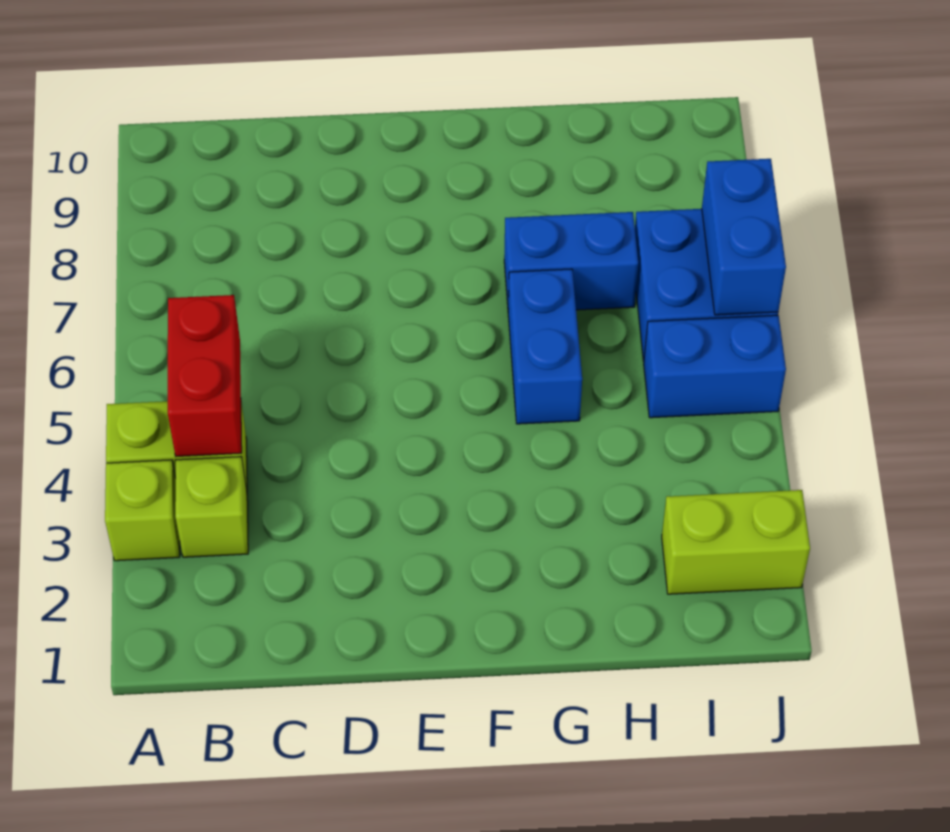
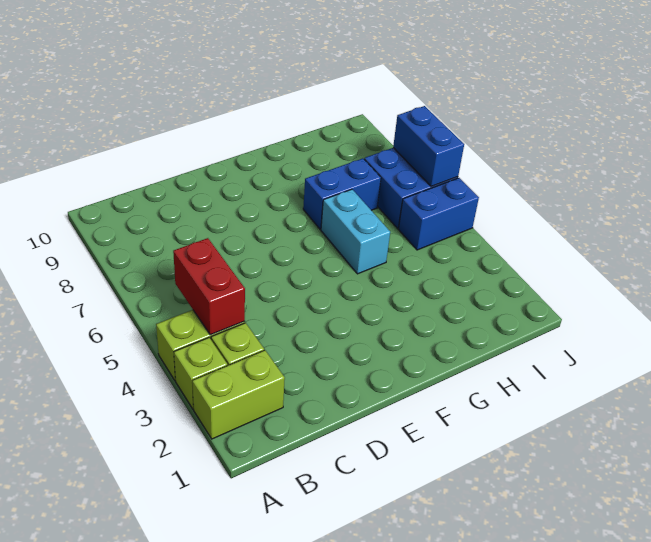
blue brick G5:G6 level 1 -> cyan brick G5:G6 level 1
lime brick I2:J2 level 1 -> lime brick A2:B2 level 1

